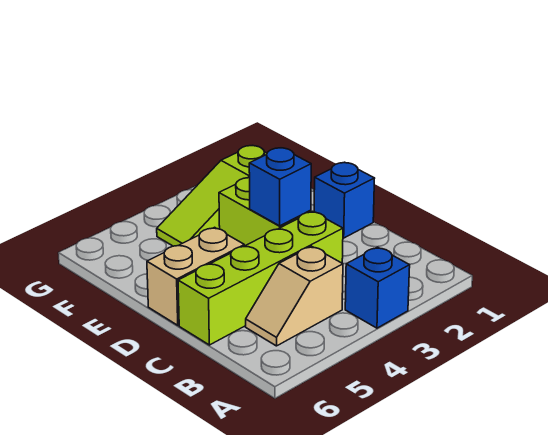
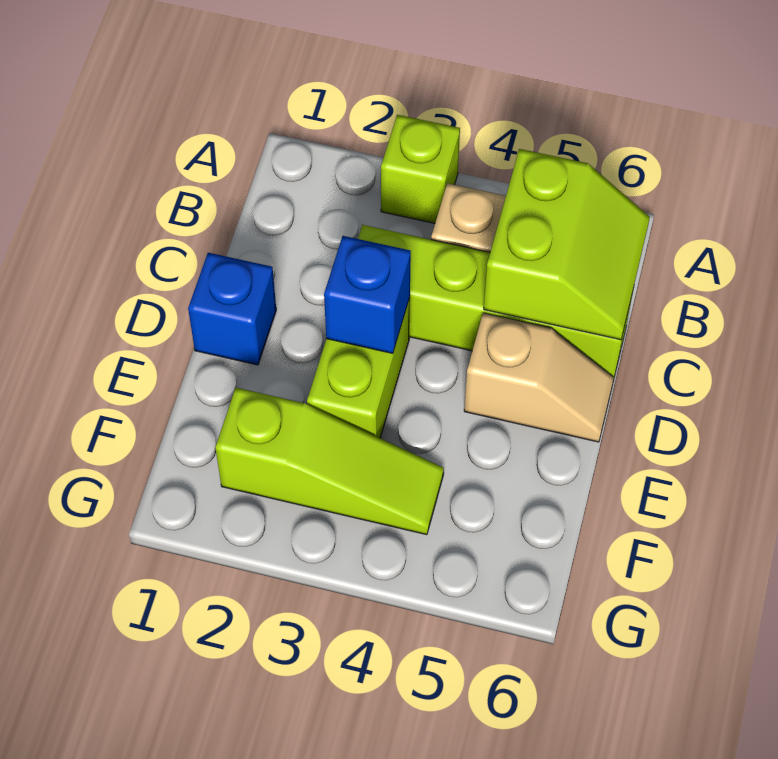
blue brick A3 level 1 -> lime brick A3 level 1
none -> lime slope B5:C6 level 2 top 5
tan brick D5:D6 level 1 -> tan slope D5:D6 level 1 top 5

